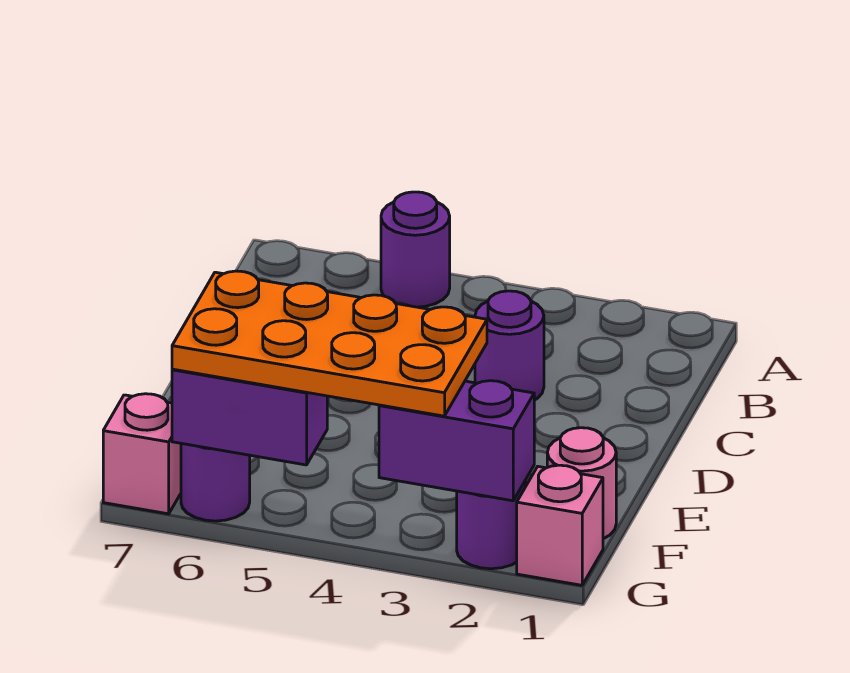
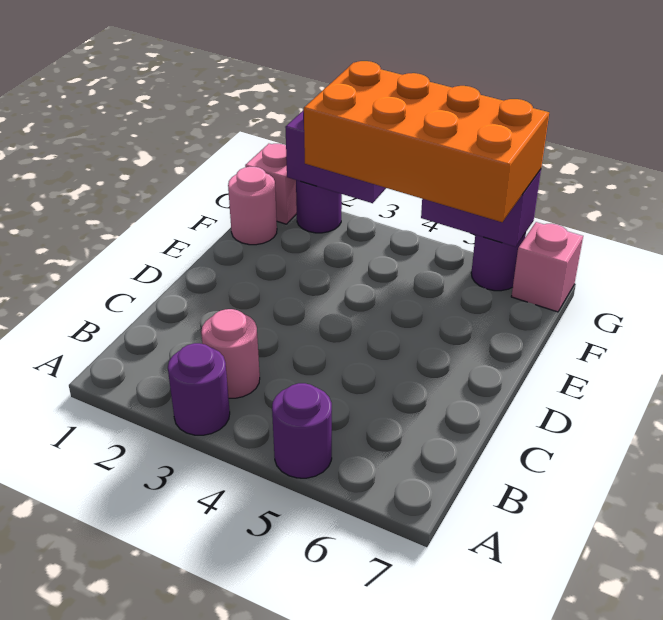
none -> pink round brick B3 level 1
purple round brick C3 level 1 -> purple round brick A3 level 1
orange plate F3:G6 level 3 -> orange brick F3:G6 level 3

